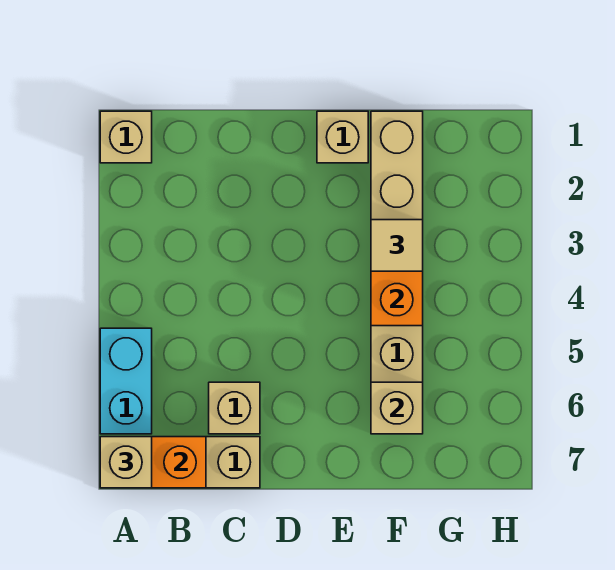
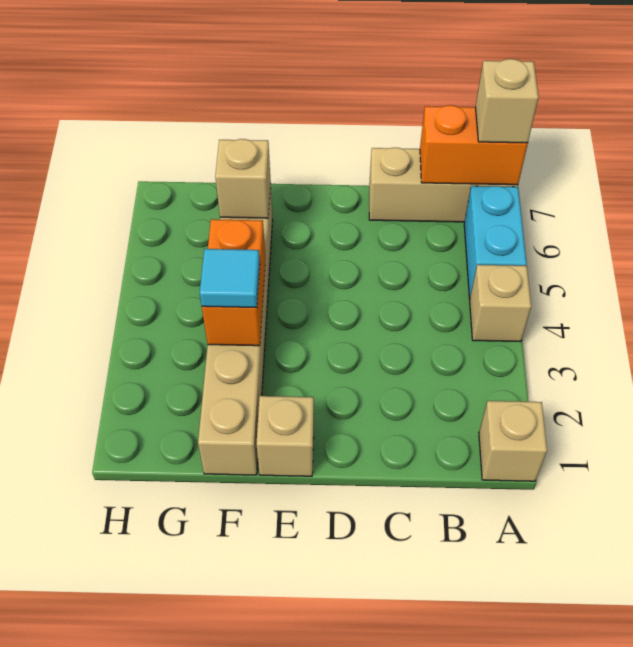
tan brick C6 level 1 -> tan brick A4 level 1
tan tile F3 level 3 -> cyan tile F3 level 3

